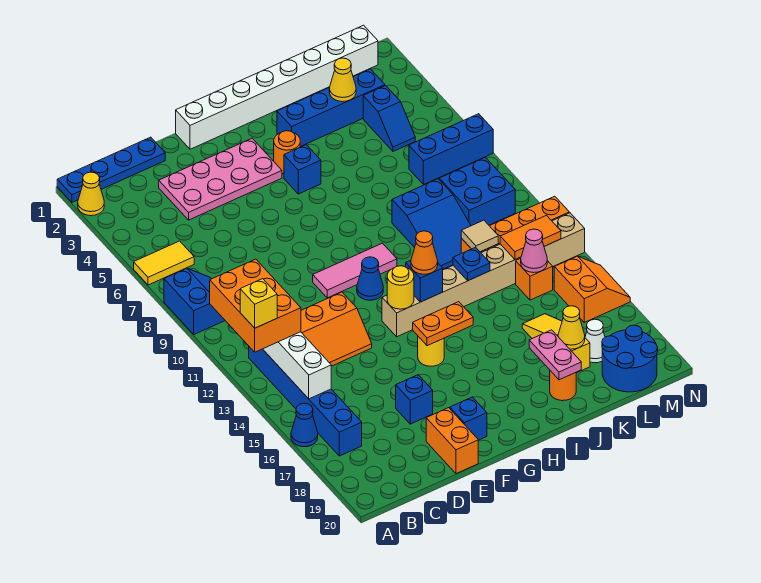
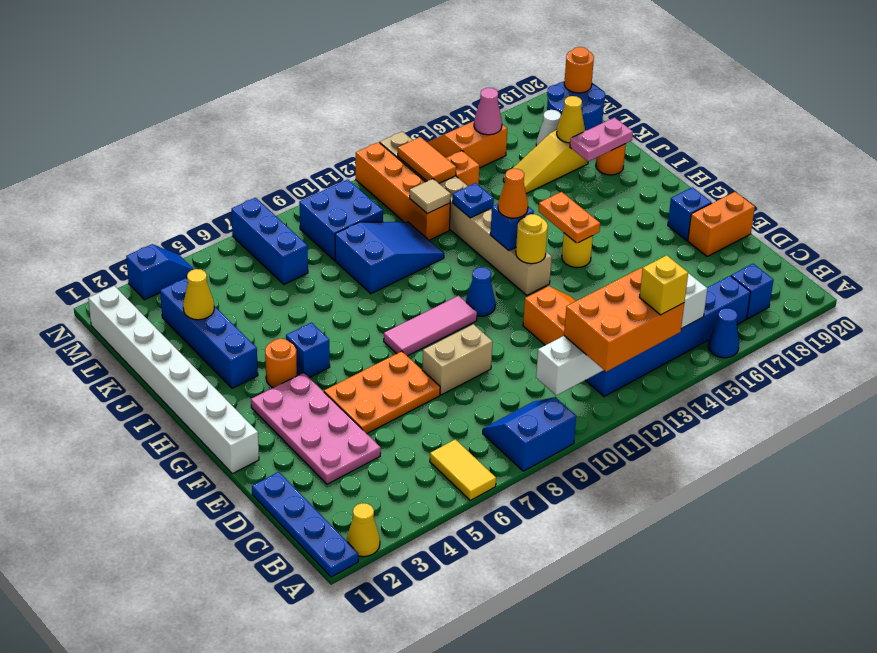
none -> orange plate E5:F7 level 1
none -> tan brick E8:E9 level 1
blue brick E17 level 1 -> blue brick B18 level 1
pink tile F10:H10 level 1 -> pink tile G8:G10 level 1
blue slope L4:L5 level 1 top 4 -> blue slope N3:N4 level 1 top 3
pink cone L14 level 2 -> pink cone M16 level 2
none -> orange round brick M20 level 2

